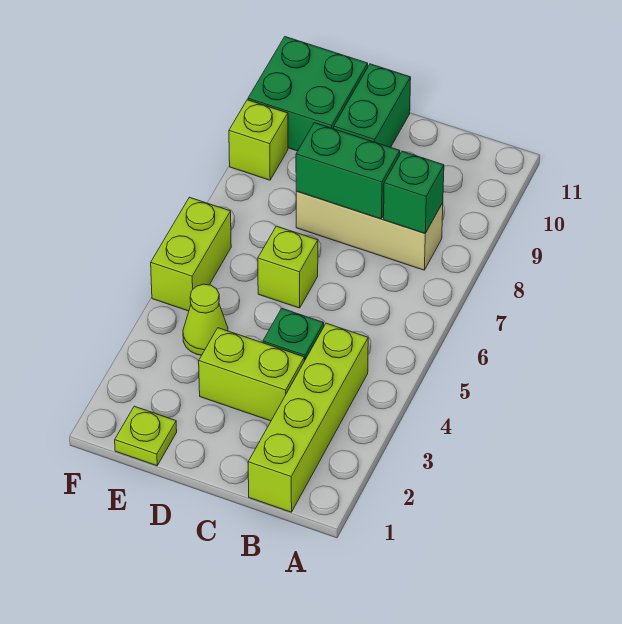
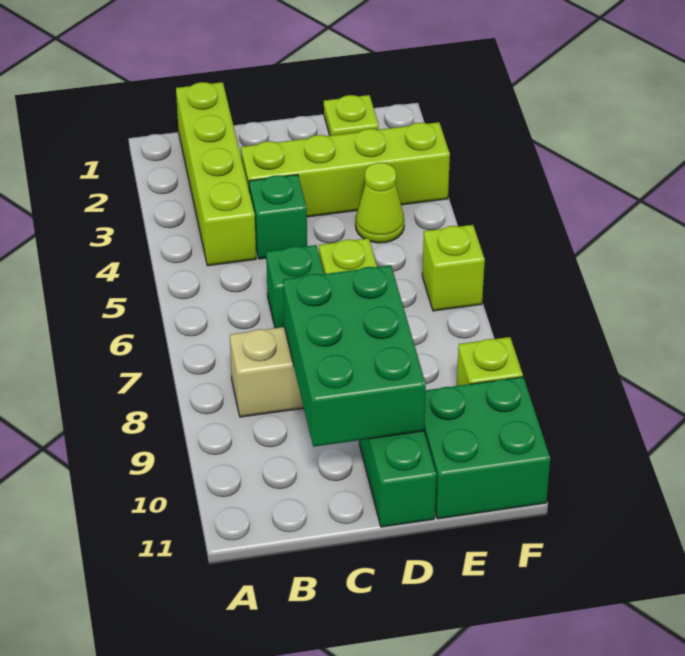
green brick B8 level 2 -> green brick C6 level 1
lime brick C3:D3 level 1 -> lime brick C3:F3 level 1
green brick C8:D8 level 2 -> green brick C8:D10 level 2
lime brick F5:F6 level 1 -> lime brick F6 level 1

